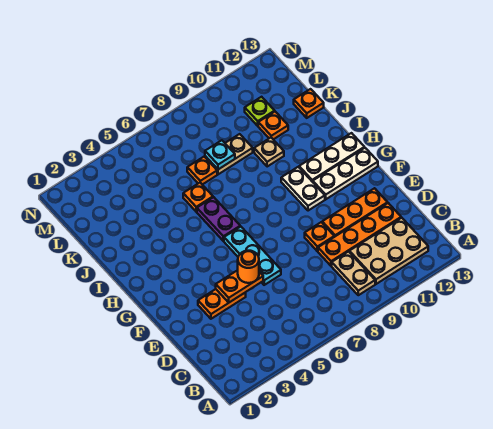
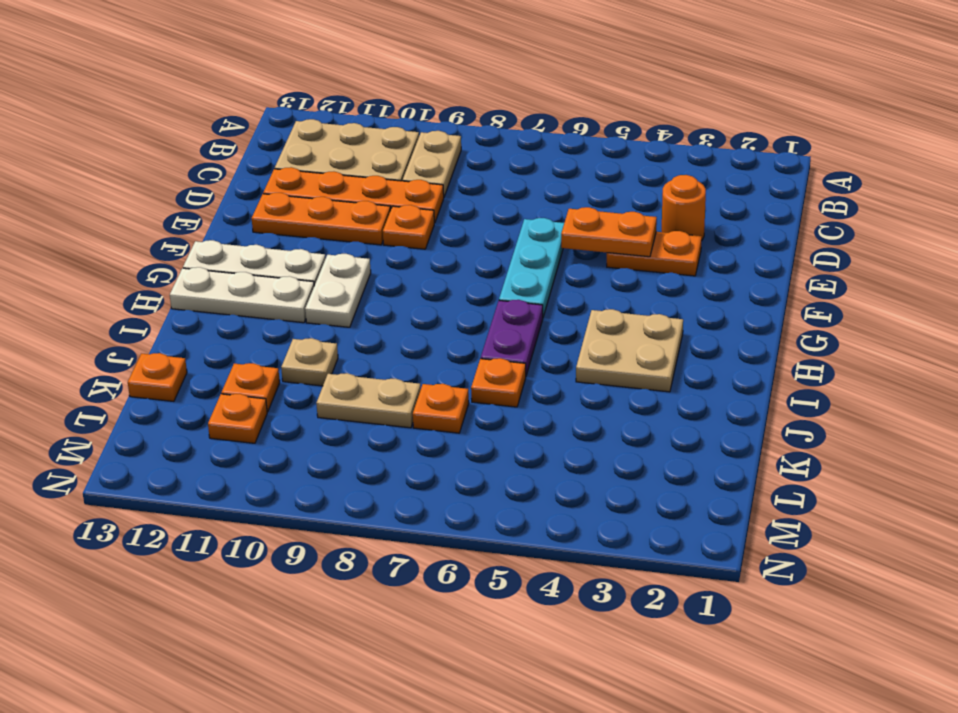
orange round brick E5 level 3 -> orange round brick D3 level 1
none -> tan plate H3:I4 level 1
cyan plate K8 level 2 -> none
lime plate L11 level 1 -> orange plate L11 level 1

